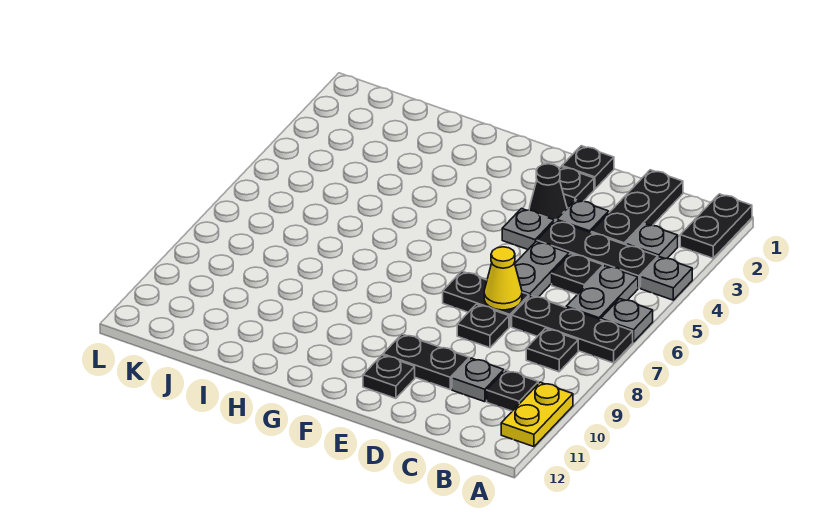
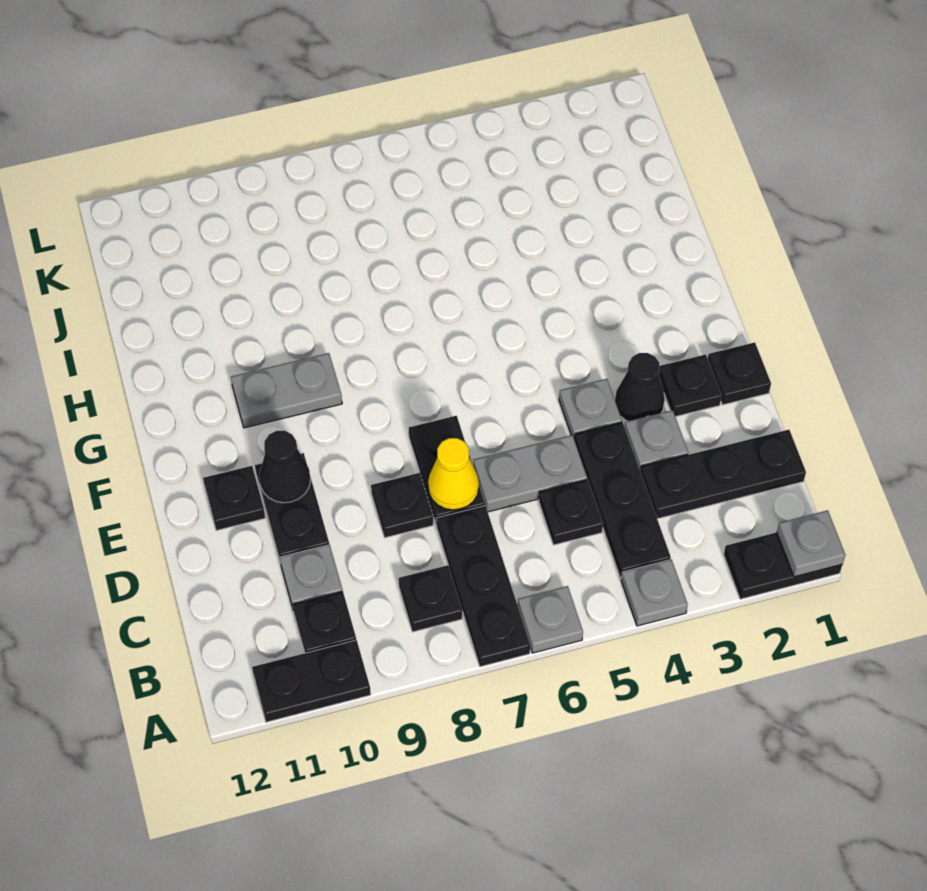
yellow plate A10:A11 level 1 -> black plate A10:A11 level 1
grey plate B3 level 1 -> grey plate A1 level 2
grey plate B5:B6 level 1 -> grey plate G9:G10 level 1
none -> black cone E10 level 2

